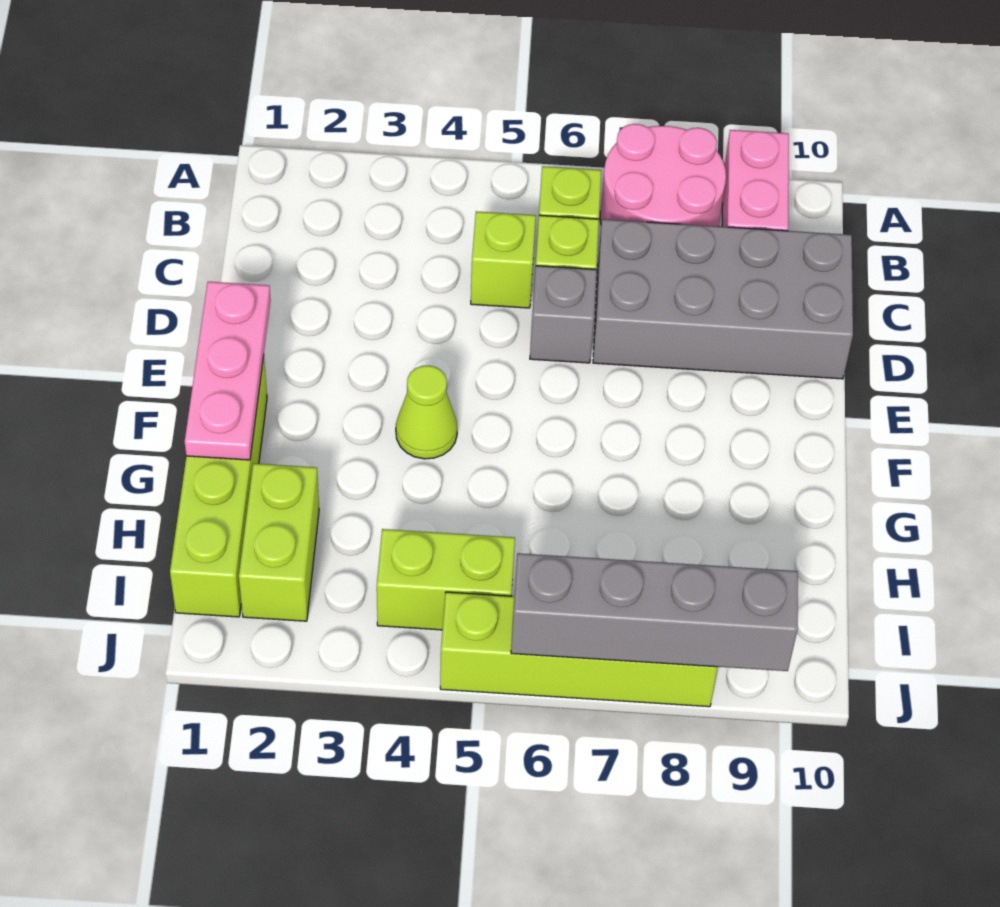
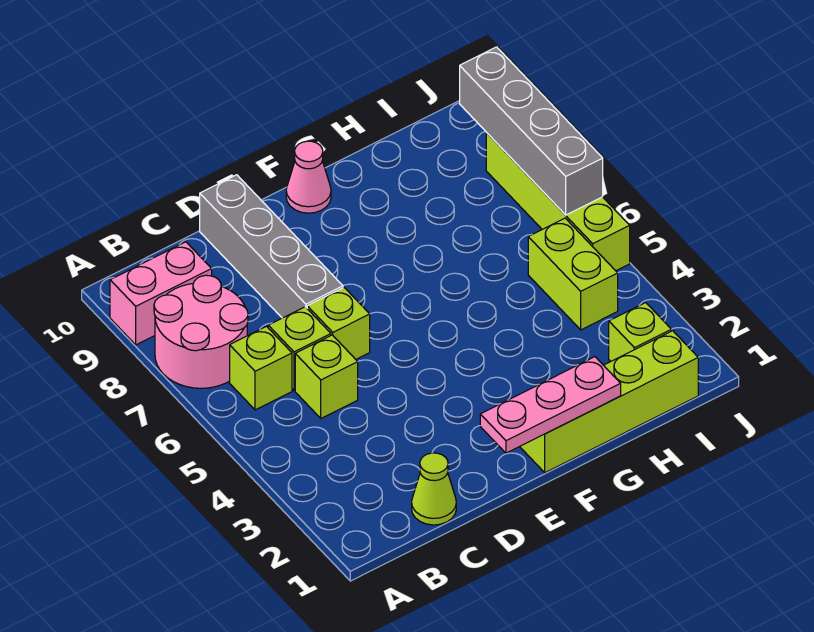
grey brick C7:D10 level 1 -> grey brick D7:D10 level 1
grey brick D6 level 1 -> lime brick D6 level 1
lime cone F4 level 1 -> lime cone C1 level 1
none -> pink cone F10 level 1
lime brick H2:I2 level 1 -> lime brick I2 level 1

